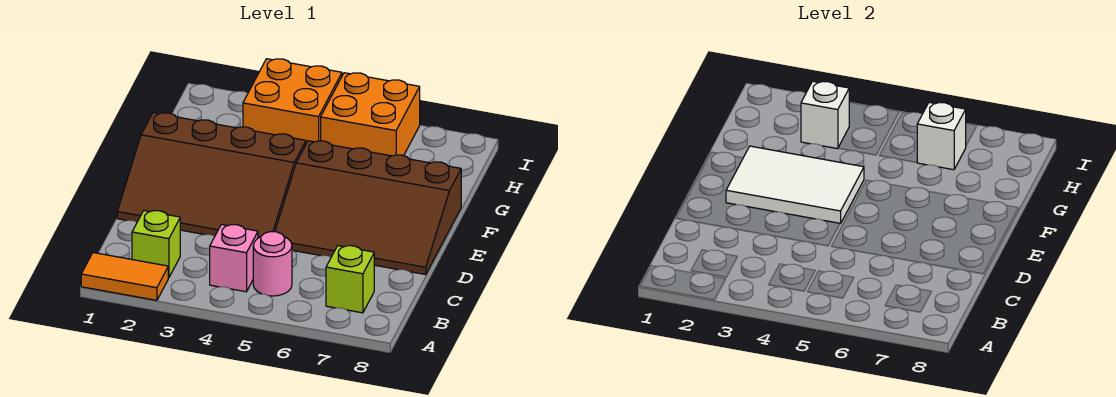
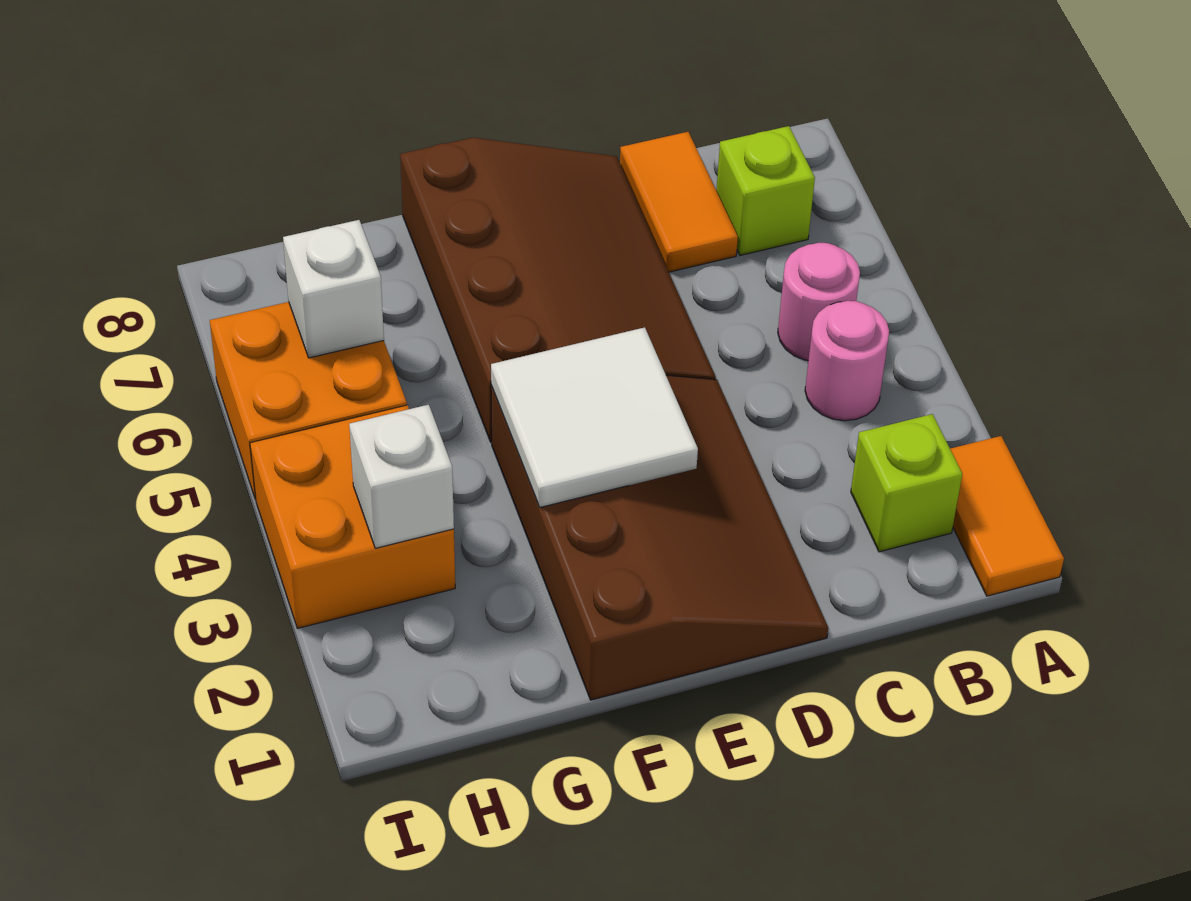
pink brick B4 level 1 -> pink round brick B4 level 1
none -> orange tile C7:C8 level 1
white tile E2:F4 level 2 -> white tile E3:F4 level 2

